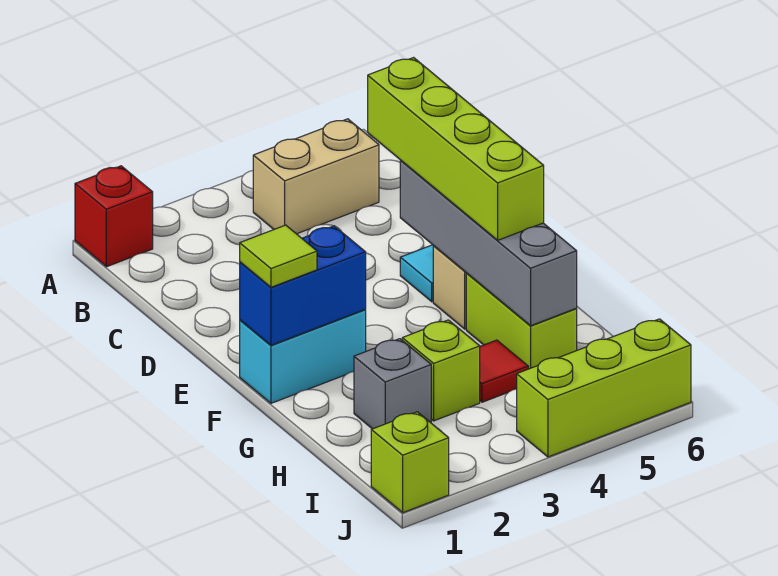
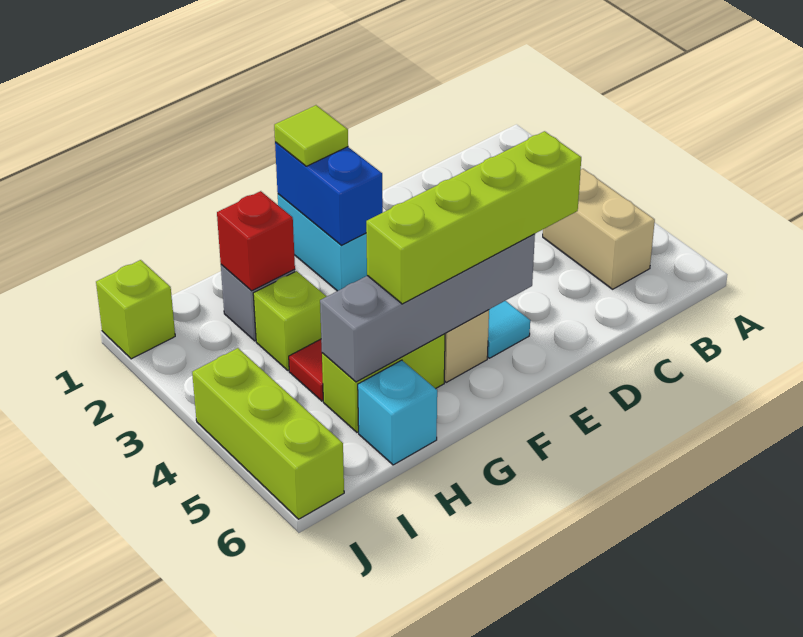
red brick A1 level 1 -> red brick H2 level 2
none -> cyan brick H6 level 1

